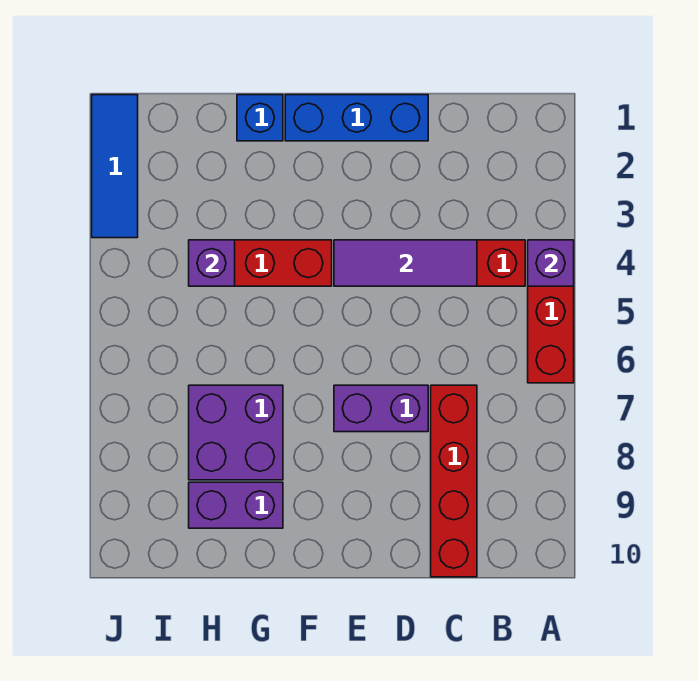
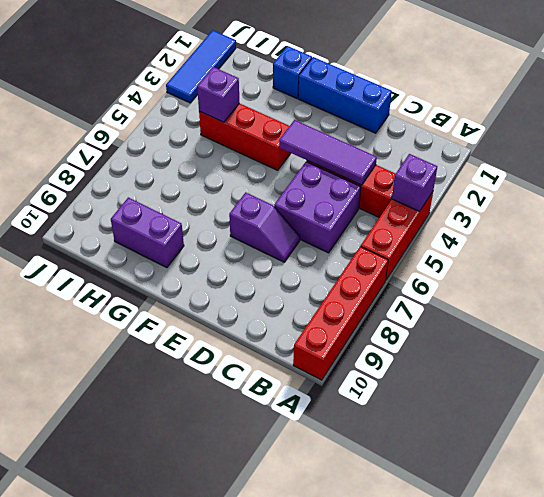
red brick C7:C10 level 1 -> red brick A7:A10 level 1
purple brick D7:E7 level 1 -> purple slope D7:E7 level 1 top E
purple brick G7:H8 level 1 -> purple brick C5:D6 level 1

